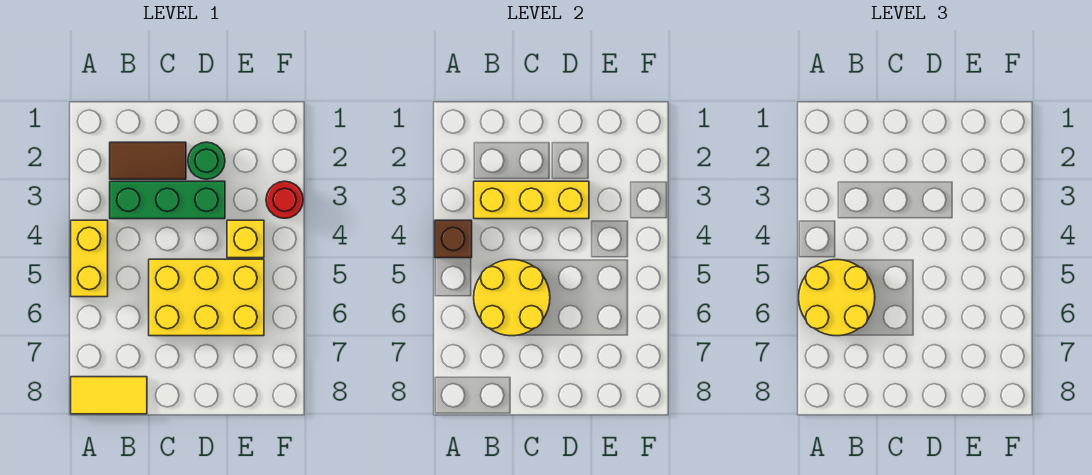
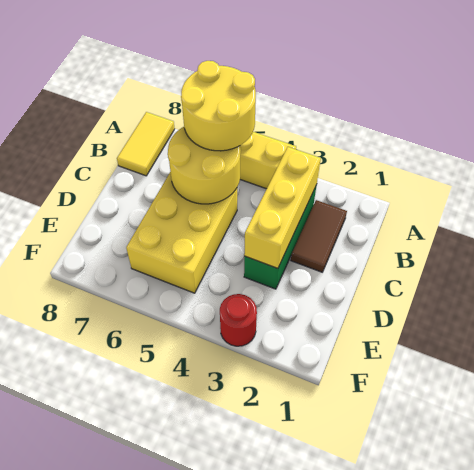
brown brick A4 level 2 -> none
green round brick D2 level 1 -> none
yellow brick E4 level 1 -> none

